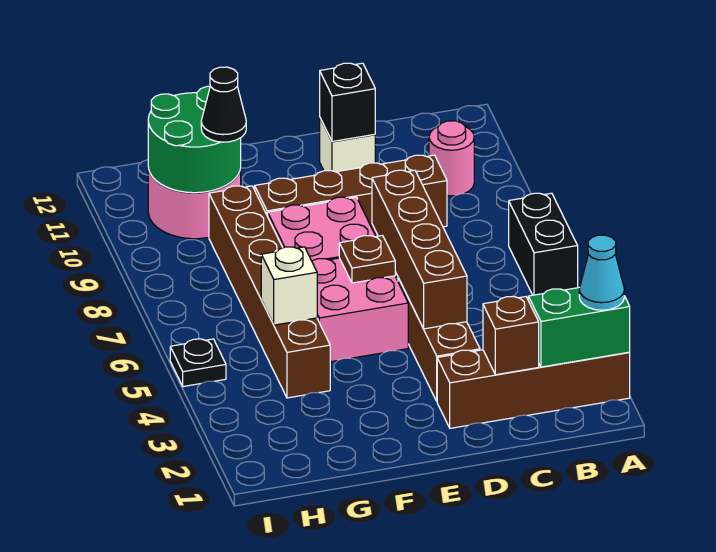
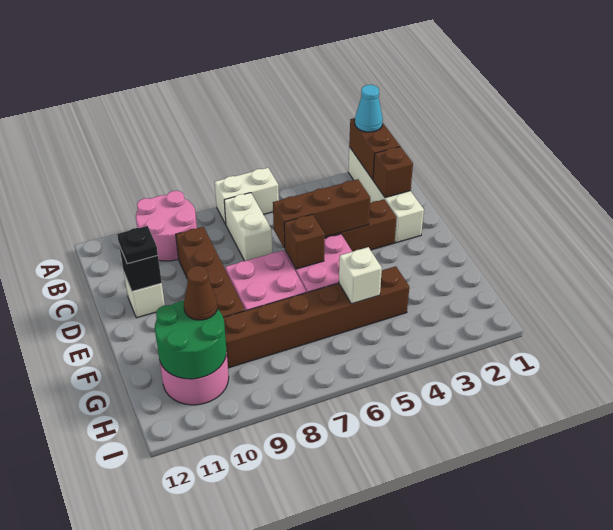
brown brick A2:D2 level 1 -> white brick A2:D2 level 1
green brick A2:B2 level 2 -> brown brick A2:B2 level 2
black brick A6:A7 level 1 -> white brick A6:A7 level 1
none -> white brick B7:C7 level 1
pink round brick B10 level 1 -> pink round brick A9:B10 level 1
brown brick D4:D7 level 2 -> brown brick D4:D6 level 2
brown plate E6 level 2 -> brown brick E6 level 2
black cone G10 level 3 -> brown cone G10 level 3
black plate I5 level 1 -> black plate D11 level 3

